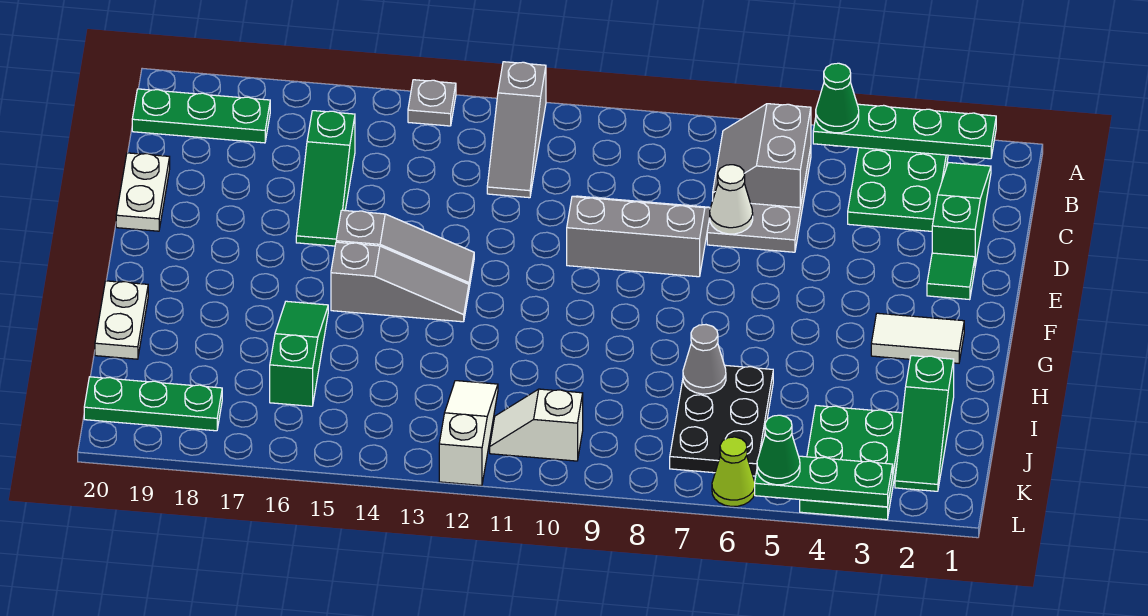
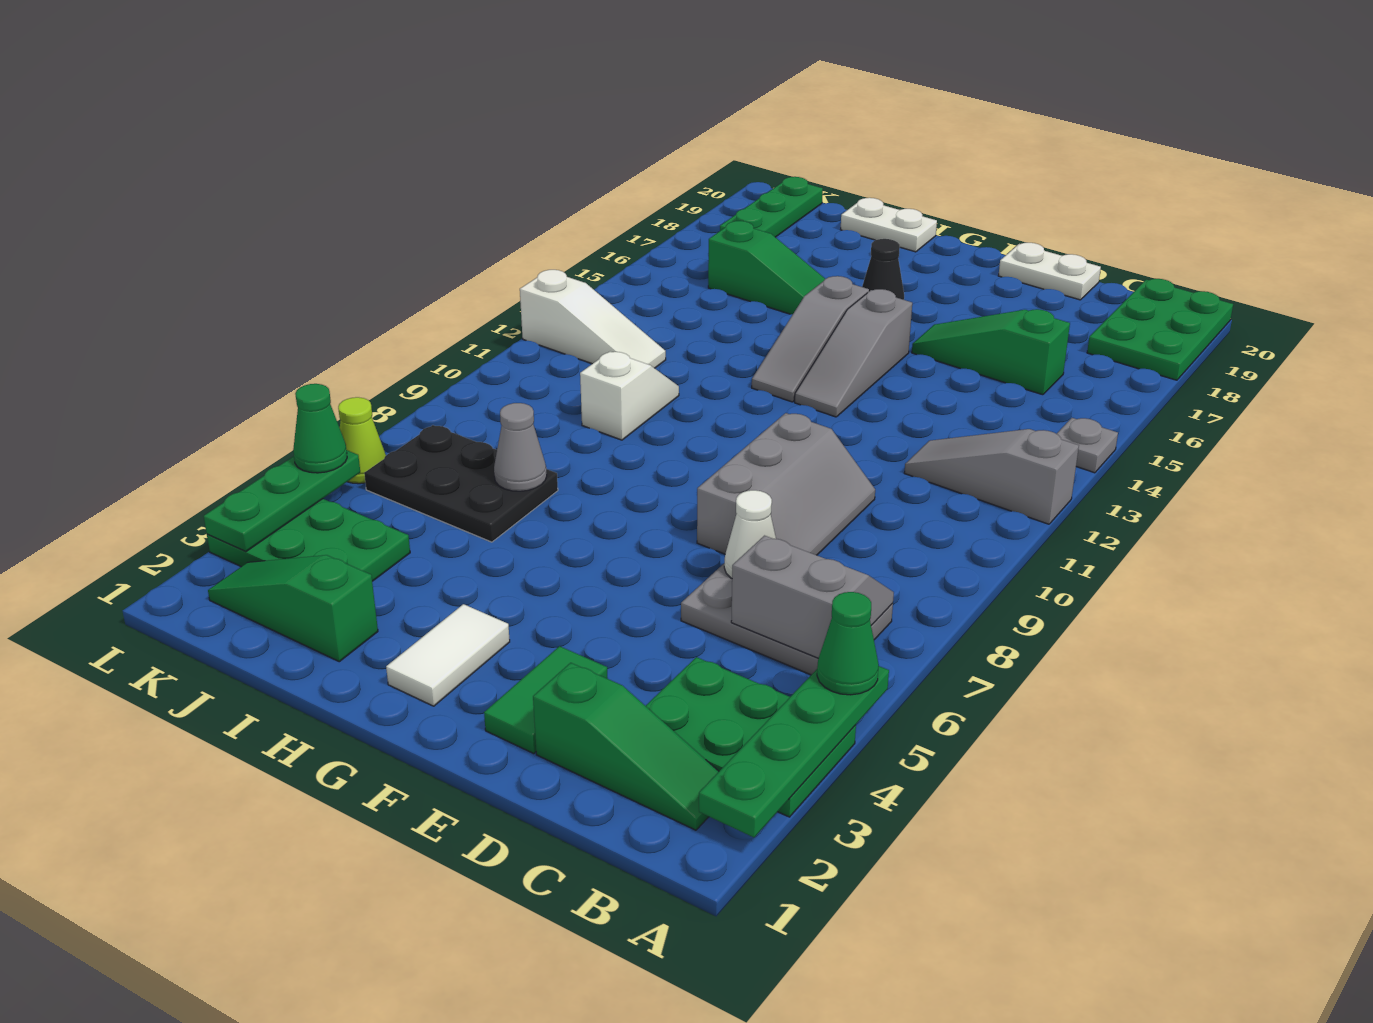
green plate B18:B20 level 1 -> green plate A18:B20 level 1
green tile E2 level 1 -> green tile E2:E3 level 1
none -> black cone G17 level 1
white slope K10:K11 level 1 top 10 -> white slope I10:I11 level 1 top 10

